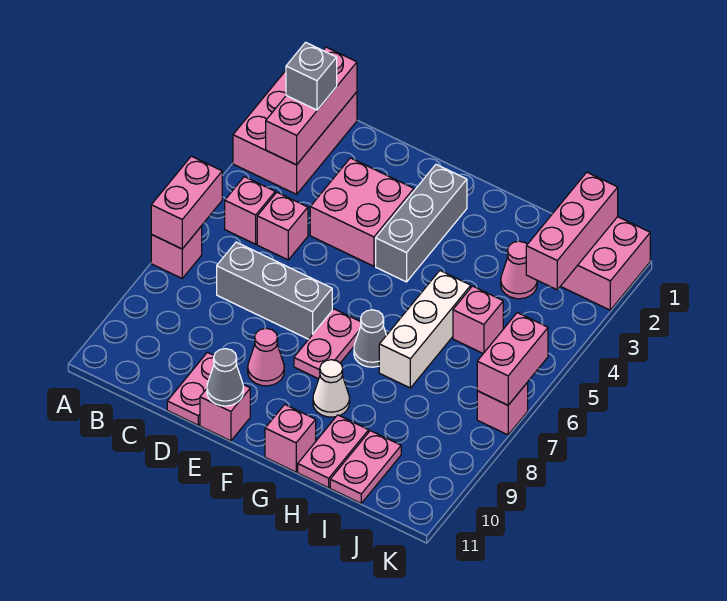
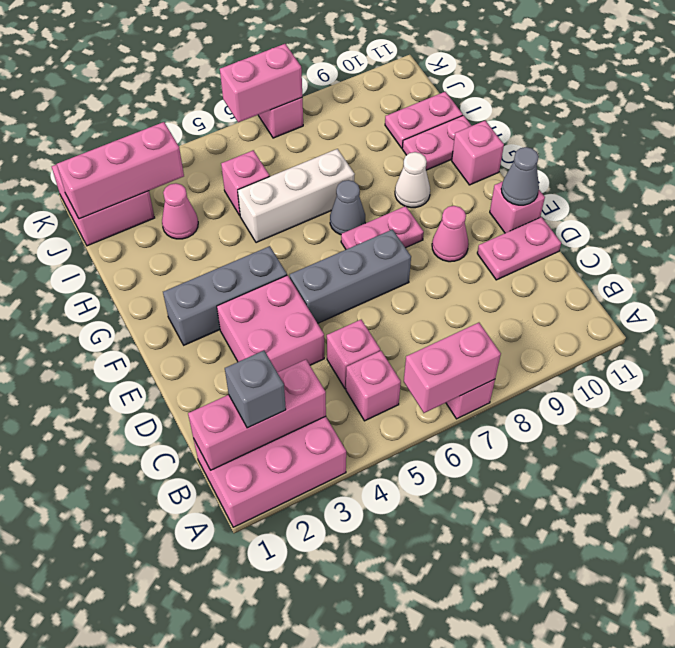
grey brick C7:E7 level 1 -> grey brick E5:E7 level 1

